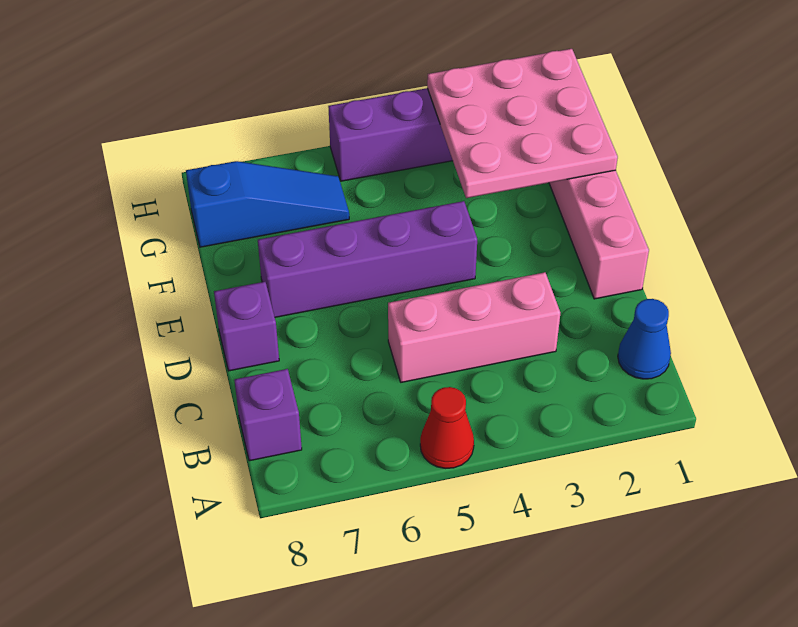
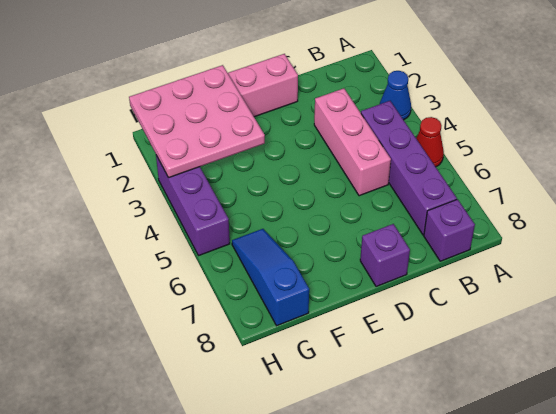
blue cone B1 level 1 -> blue cone A3 level 1
purple brick E4:E7 level 1 -> purple brick B4:B7 level 1

